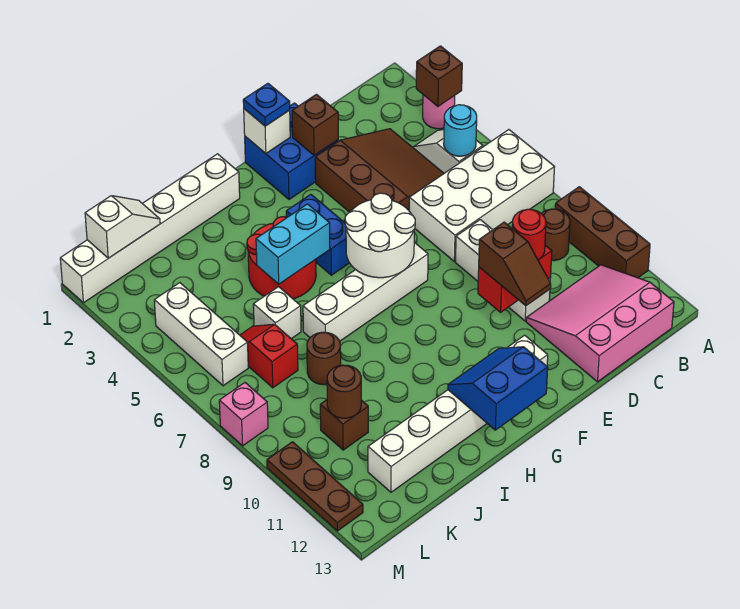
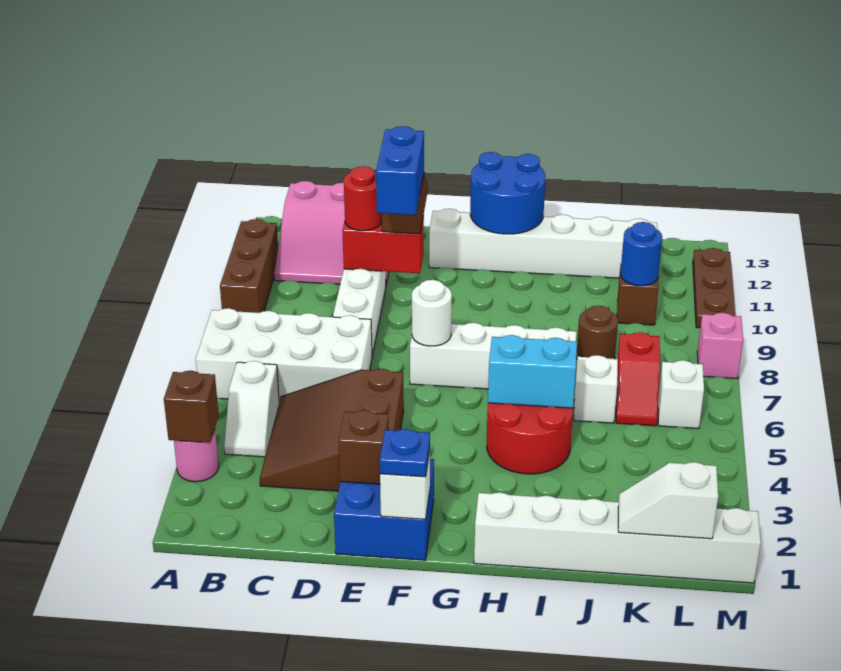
cyan round brick B5 level 2 -> none
brown round brick B9 level 1 -> none
white round brick F6:G7 level 2 -> white round brick F7 level 2
blue brick G4:G5 level 1 -> blue brick E9:E10 level 4
blue slope G12:H13 level 2 top 13 -> blue round brick G12:H13 level 2
brown round brick K10 level 2 -> blue round brick K10 level 2
white brick L4:L6 level 1 -> white brick L6 level 1

